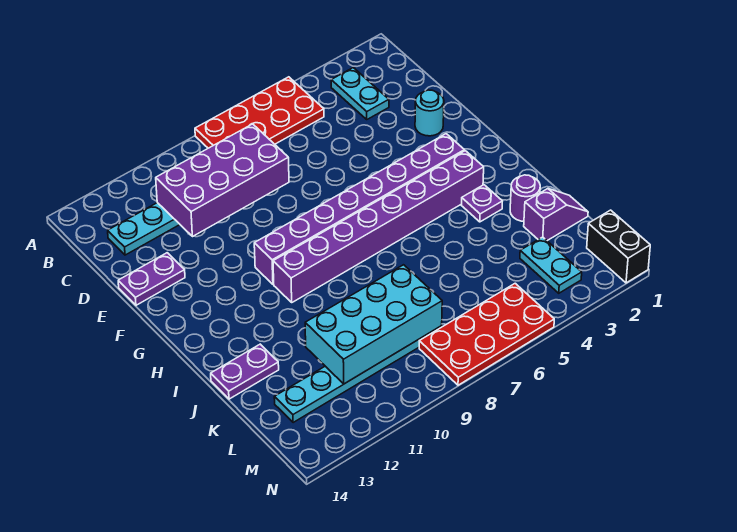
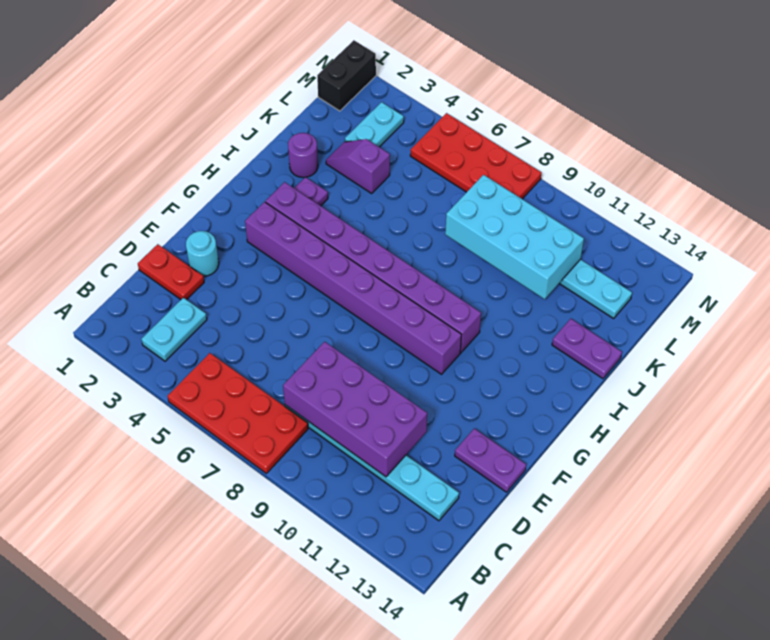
none -> red plate D1:D2 level 1
purple slope K1:K2 level 1 top 2 -> purple slope K3:K4 level 1 top 4

